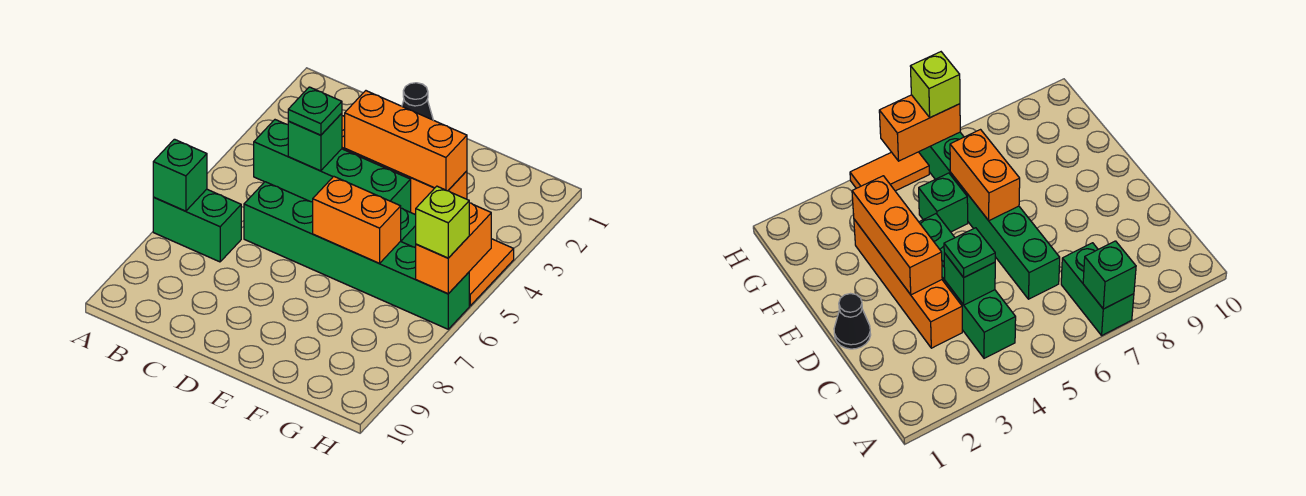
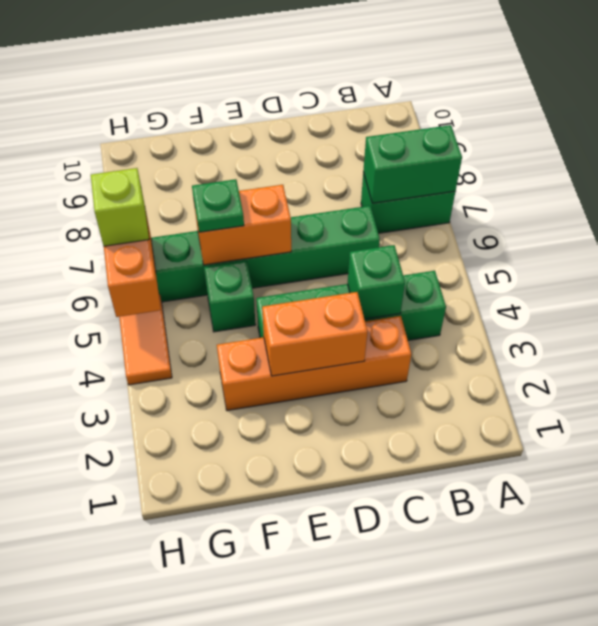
green brick A7 level 2 -> green brick A7:B7 level 2
green plate C4 level 3 -> green plate F6 level 3
black cone D1 level 1 -> none
orange brick D3:F3 level 2 -> orange brick D3:E3 level 2

